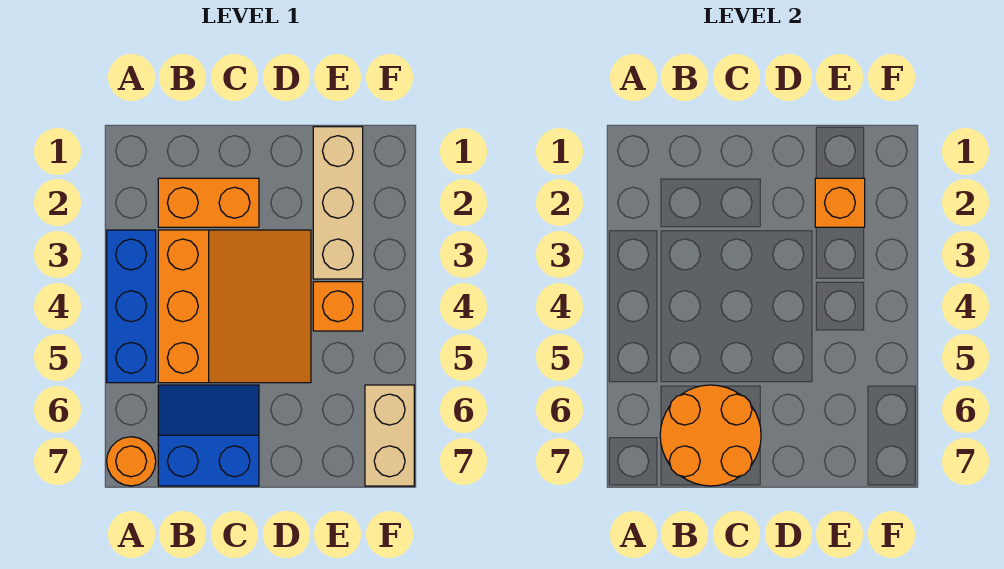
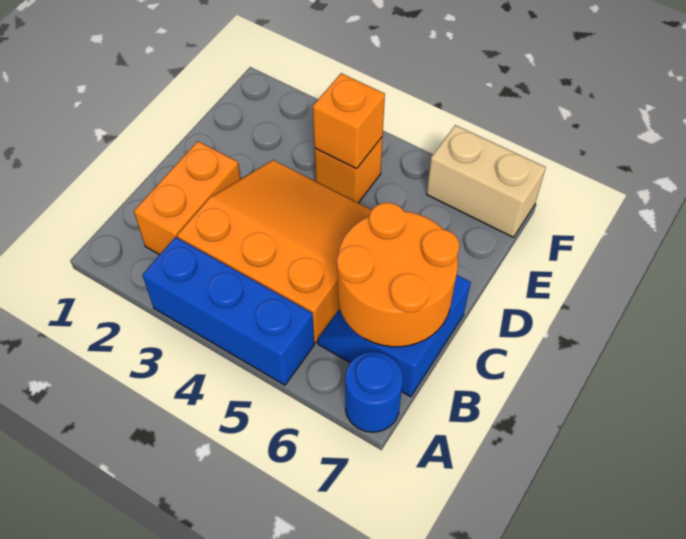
orange round brick A7 level 1 -> blue round brick A7 level 1
tan brick E1:E3 level 1 -> none
orange brick E2 level 2 -> orange brick E4 level 2

